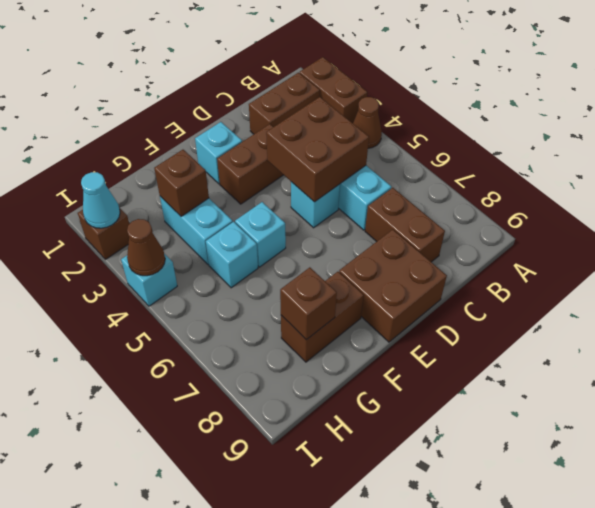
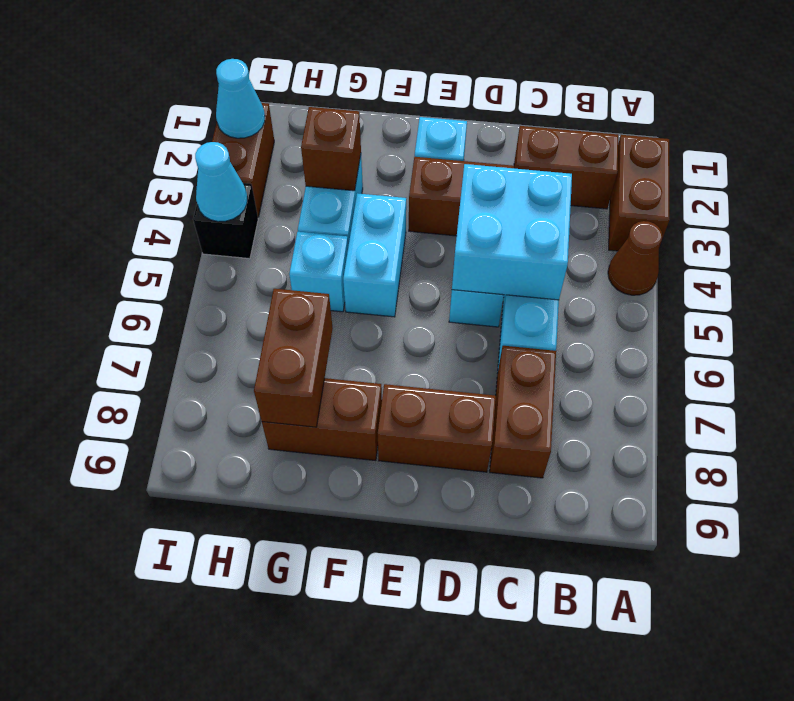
brown brick C4:D5 level 2 -> cyan brick C4:D5 level 2
brown brick D8:E9 level 1 -> brown brick D8:E8 level 1
cyan brick F5 level 1 -> cyan brick F4:F5 level 1
brown brick G8 level 2 -> brown brick G7:G8 level 2
brown brick I2 level 1 -> brown brick I2:I3 level 1
cyan brick I4 level 1 -> black brick I4 level 1
brown cone I4 level 2 -> cyan cone I4 level 2

